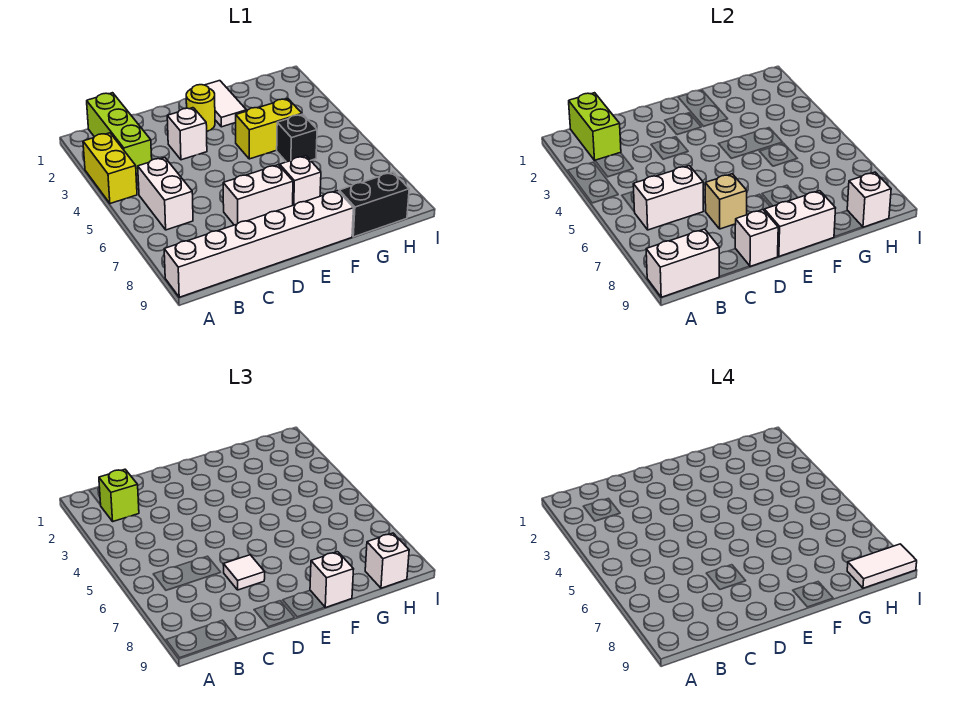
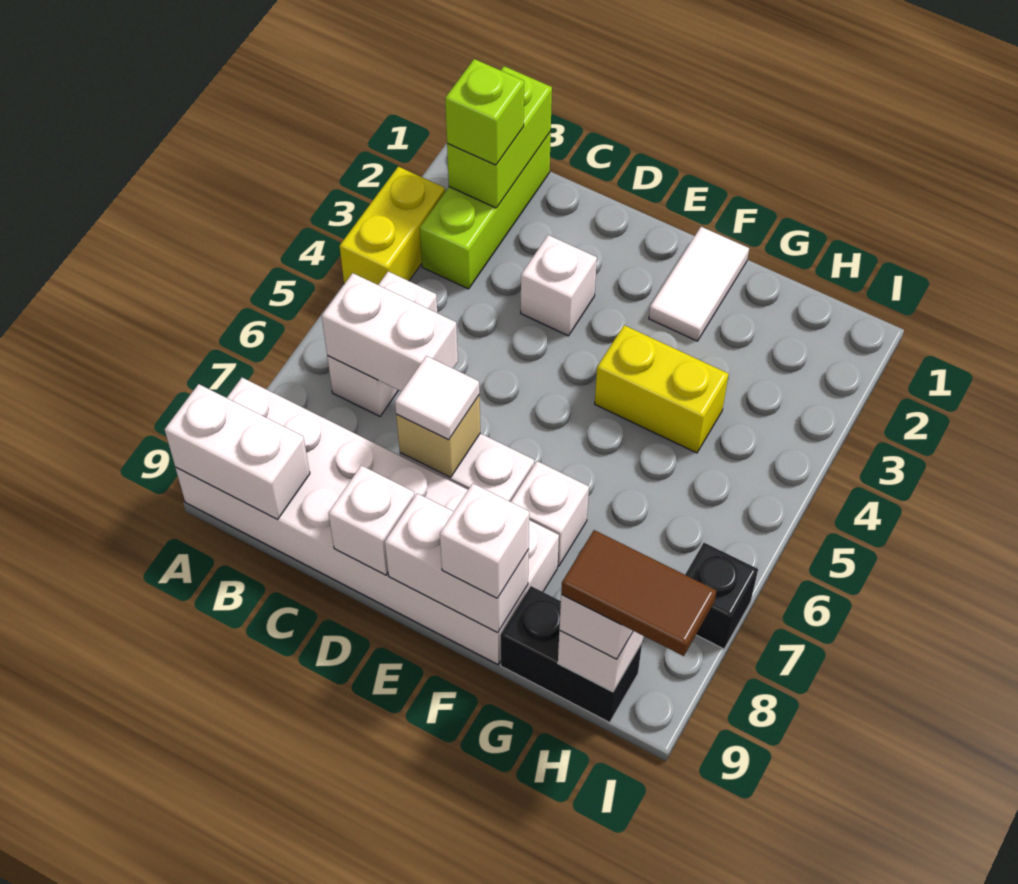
white brick A9:F9 level 1 -> white brick A8:F9 level 1
yellow round brick E2 level 1 -> none
black brick G5 level 1 -> black brick I7 level 1
white tile H9:I9 level 4 -> brown tile H9:I9 level 4

